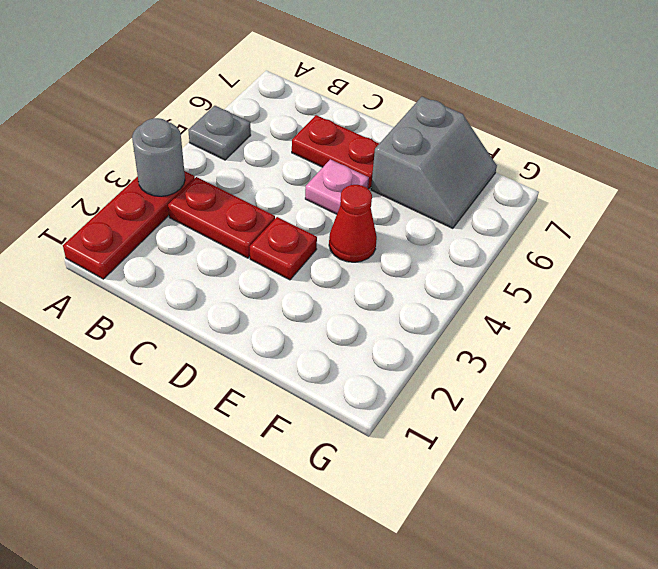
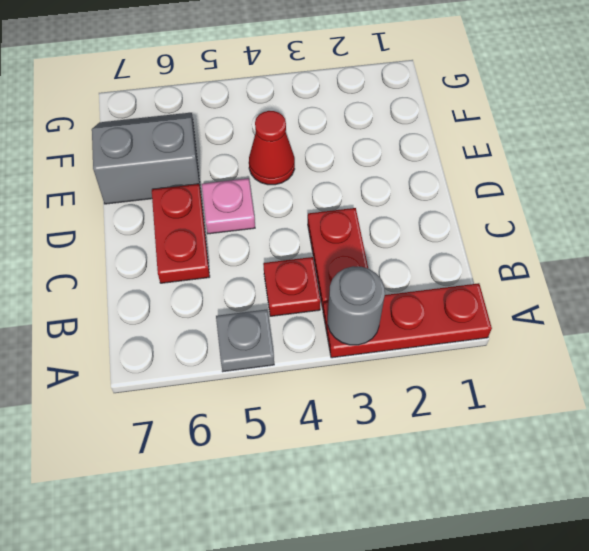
red plate D3 level 1 -> red plate B4 level 1

